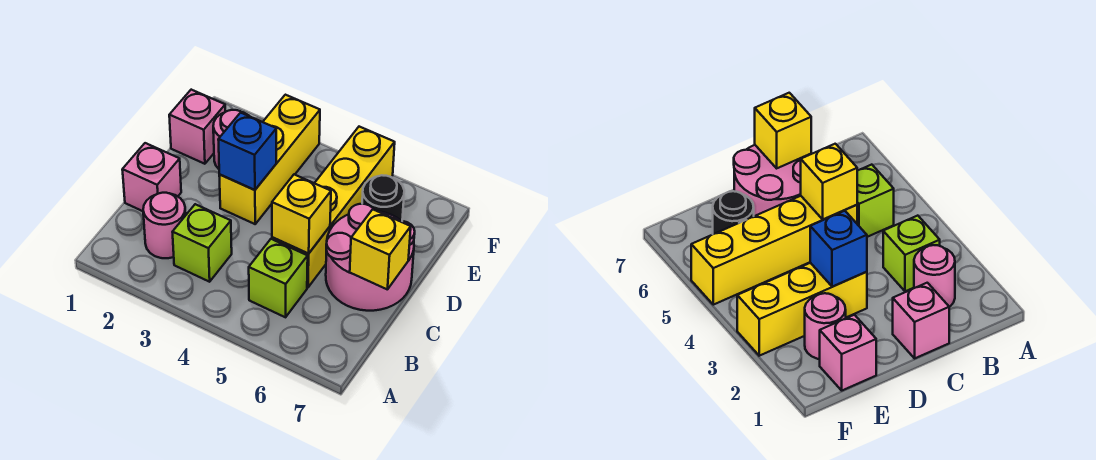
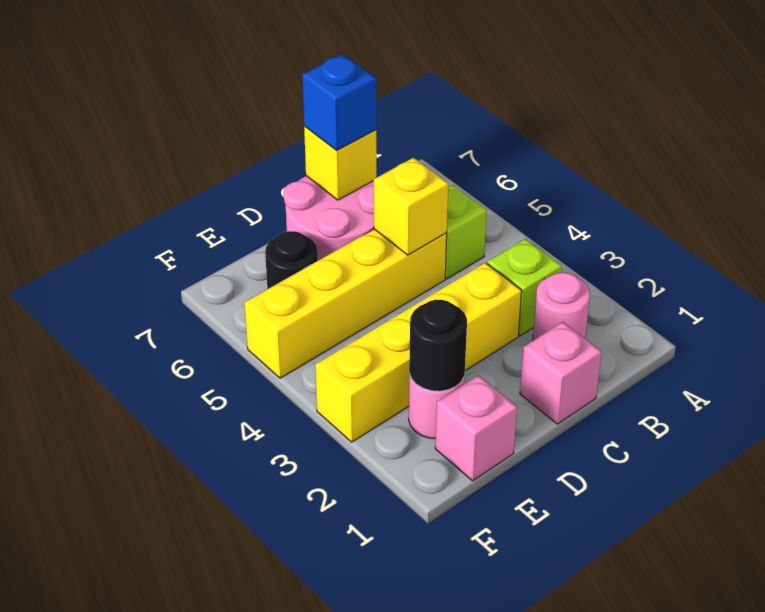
yellow brick D3:F3 level 1 -> yellow brick C3:F3 level 1
blue brick D3 level 2 -> blue brick C7 level 3
none -> black round brick E2 level 2

